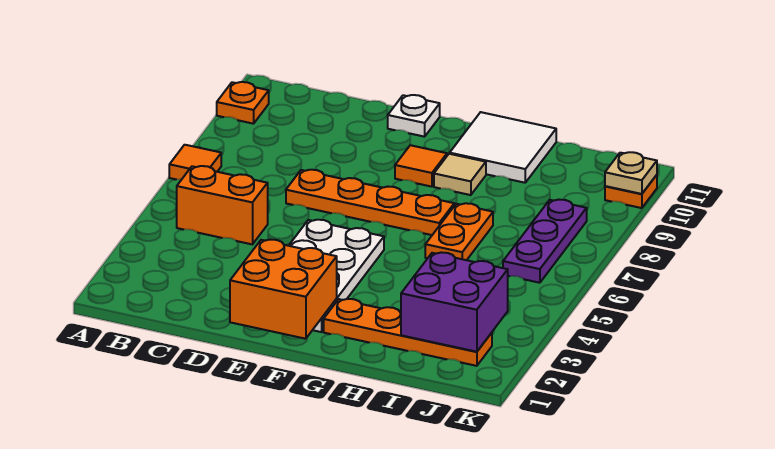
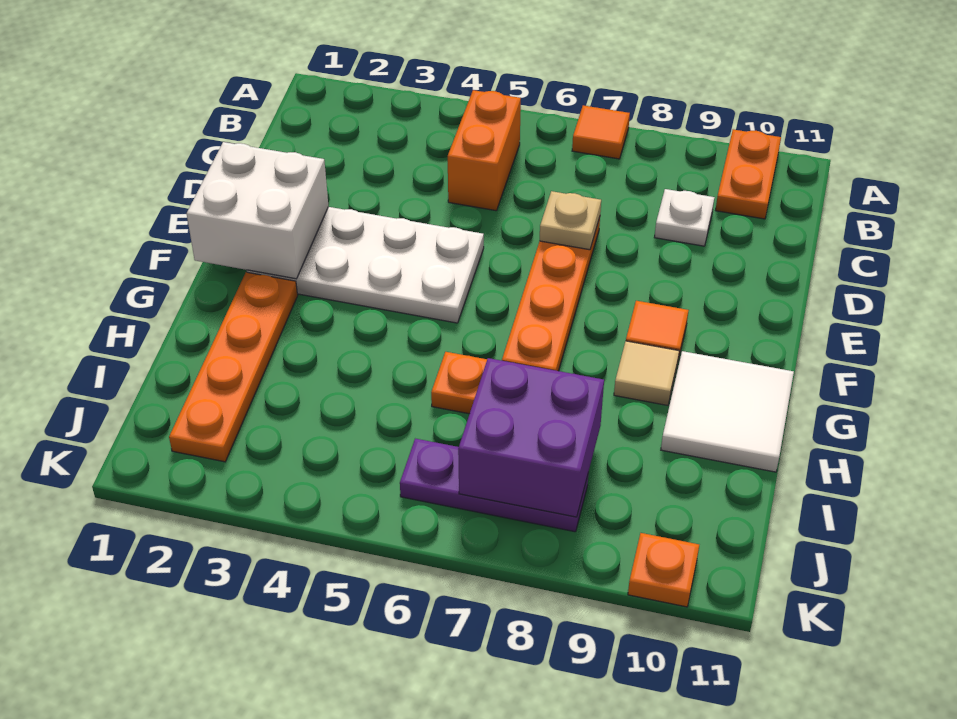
orange plate A10 level 1 -> orange plate A10:B10 level 1
orange brick E1:F2 level 2 -> white brick E1:F2 level 2
white plate E11 level 1 -> white plate C9 level 1
purple brick I2:J3 level 2 -> purple brick I7:J8 level 2
tan plate K10 level 2 -> tan plate D7 level 2

